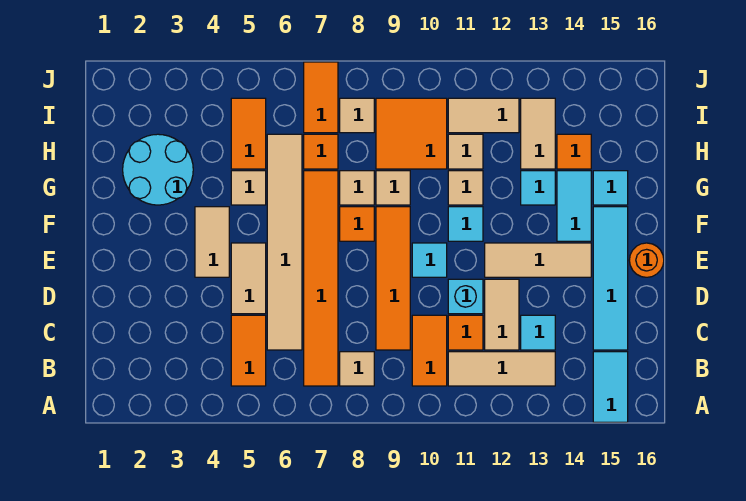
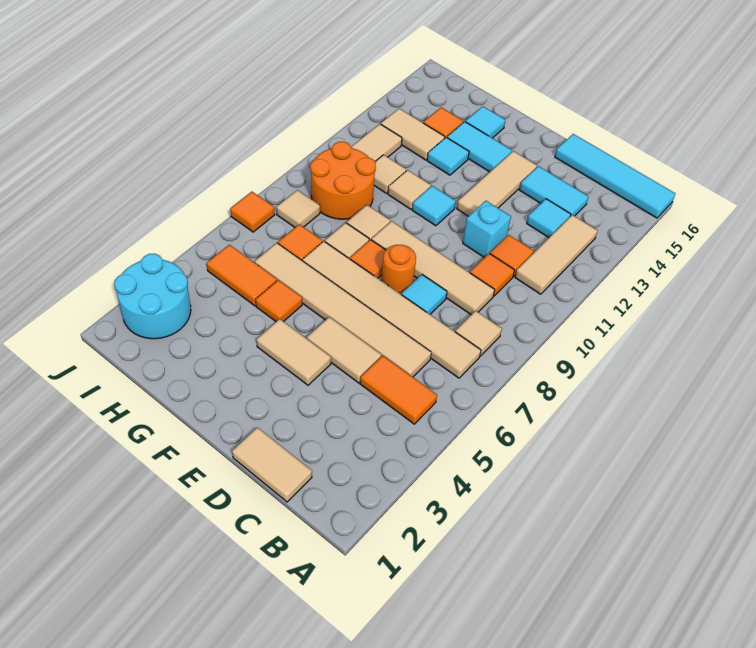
cyan tile A15:B15 level 1 -> cyan tile C14:D14 level 1
orange tile B7:G7 level 1 -> tan tile B7:G7 level 1
orange tile B10:C10 level 1 -> orange tile C10 level 1
orange tile C9:F9 level 1 -> tan tile C9:F9 level 1
tan tile C12:D12 level 1 -> tan tile C1:D1 level 1
cyan tile C15:F15 level 1 -> cyan tile A16:D16 level 1
cyan tile E10 level 1 -> cyan tile D8 level 1
orange round brick E16 level 1 -> orange round brick E8 level 1
cyan round brick G2:H3 level 1 -> cyan round brick I2:J3 level 1
tan tile G5 level 1 -> orange tile G5 level 1
orange tile H9:I10 level 1 -> orange round brick H9:I10 level 1
orange tile I7:J7 level 1 -> orange tile J7 level 1

